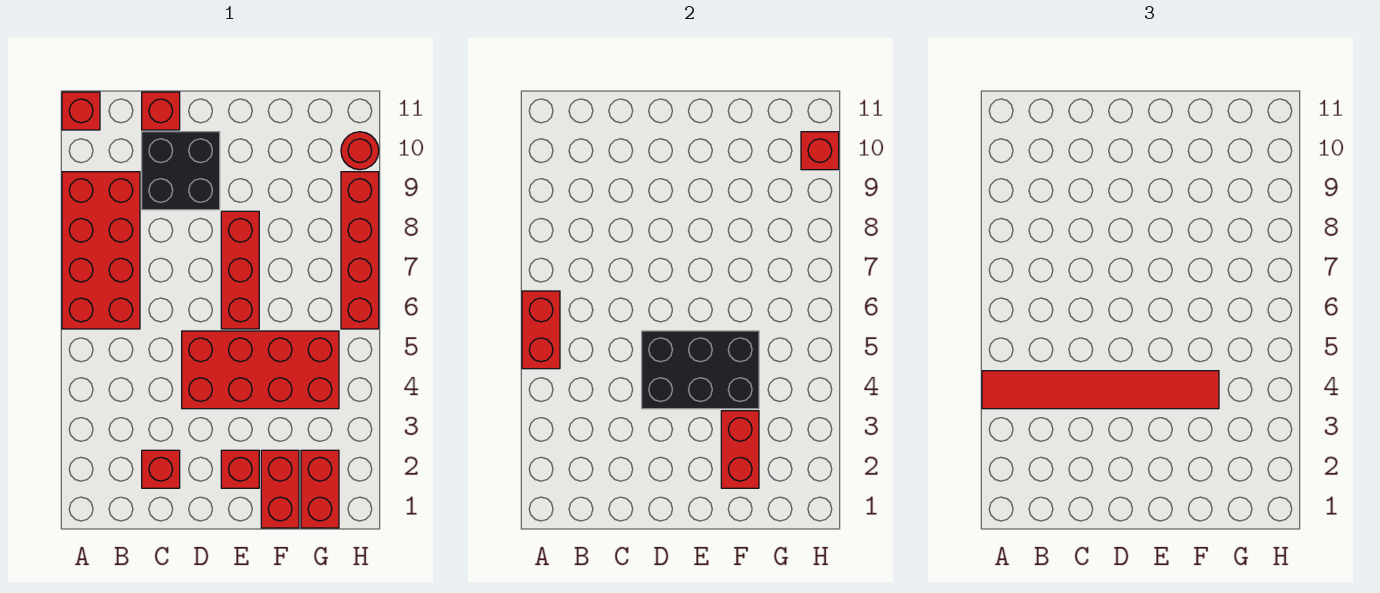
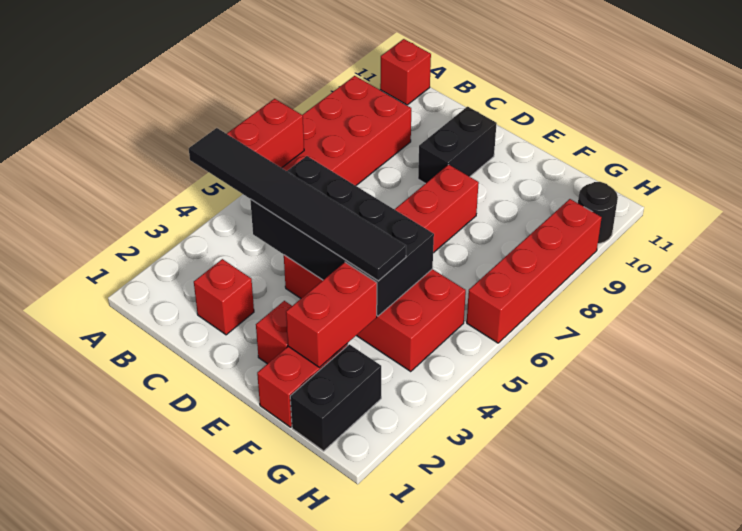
red tile A4:F4 level 3 -> black tile A4:F4 level 3
black brick C9:D10 level 1 -> black brick D9:D10 level 1
red brick C11 level 1 -> none
black brick D4:F5 level 2 -> black brick C4:F5 level 2
red brick G1:G2 level 1 -> black brick G1:G2 level 1
red round brick H10 level 1 -> black round brick H10 level 1
red brick H10 level 2 -> none

